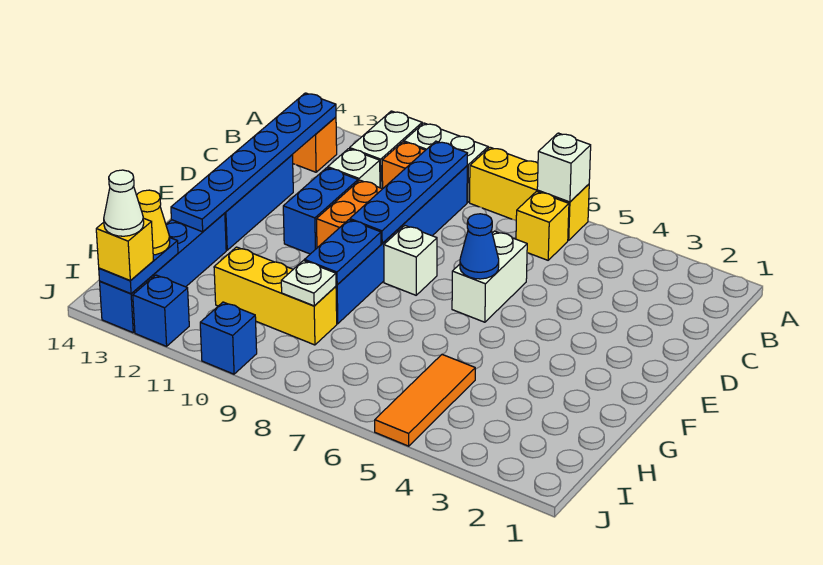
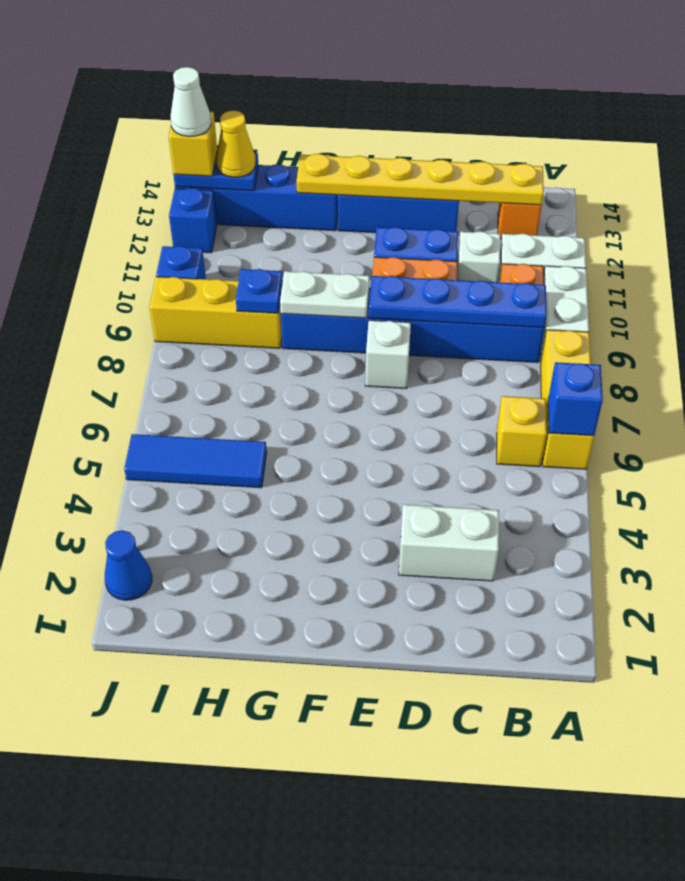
white brick A6 level 2 -> blue brick A6 level 2
blue plate B13:G13 level 2 -> yellow plate B13:G13 level 2
white brick D6:E6 level 1 -> white brick C3:D3 level 1
blue cone E6 level 2 -> blue cone J2 level 1
blue plate F9:G9 level 2 -> white plate F9:G9 level 2
orange tile H5:J5 level 1 -> blue tile H5:J5 level 1
yellow brick H9:H11 level 1 -> yellow brick H9:J9 level 1
white plate H9 level 2 -> blue plate H9 level 2

